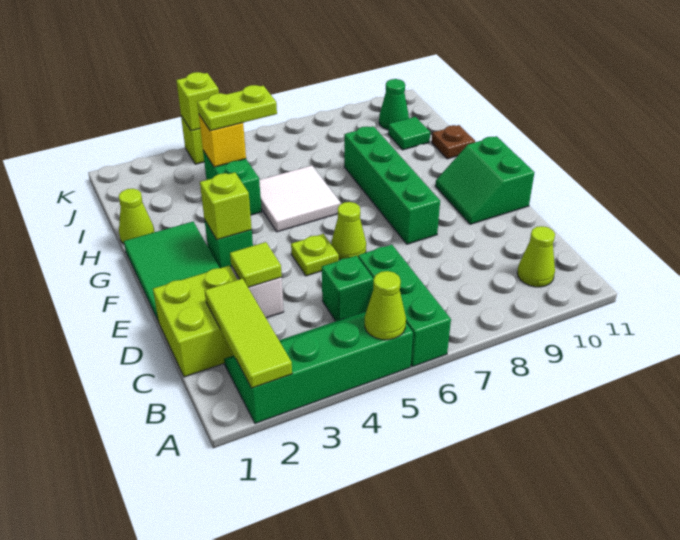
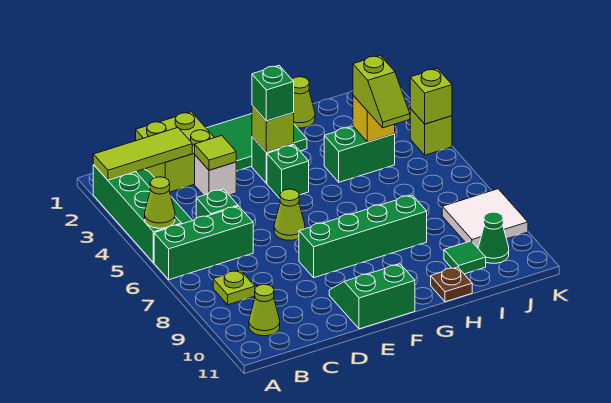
lime plate E5 level 1 -> lime plate B8 level 1
none -> green brick F3 level 3
none -> green brick F4 level 1
white tile G5:H6 level 1 -> white tile J8:K9 level 1
lime plate I4:I5 level 3 -> lime slope I4:I5 level 3 top 4

